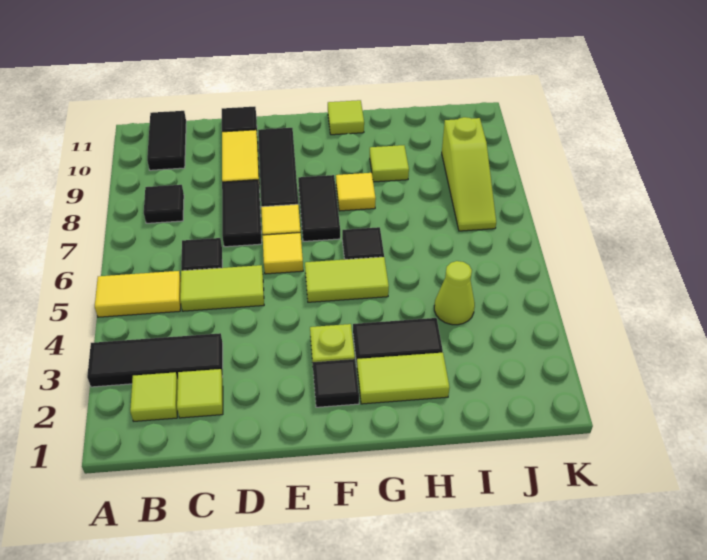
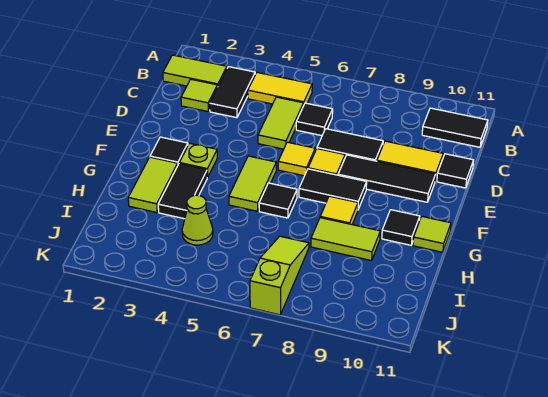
black tile A3:C3 level 1 -> black tile B3:C3 level 1
yellow tile A5:B5 level 1 -> yellow tile B4:B5 level 1
lime tile B2 level 1 -> lime tile B1:B2 level 1
black tile B8 level 1 -> black tile G10 level 1
lime tile H9 level 1 -> lime tile H8:H9 level 1
lime slope J7:J9 level 1 top 9 -> lime slope I7:K7 level 1 top K

